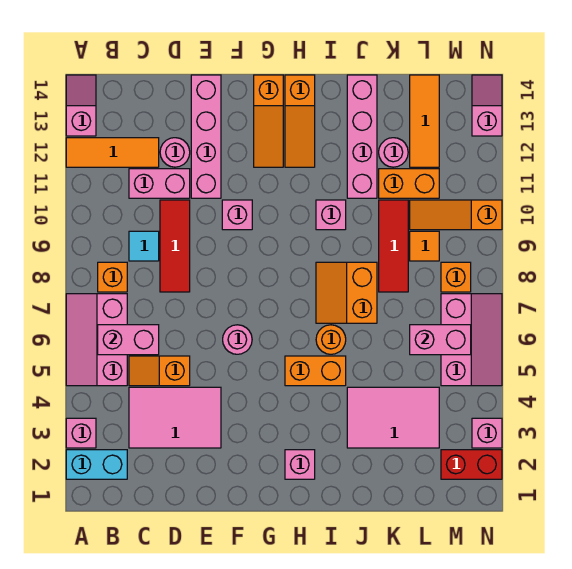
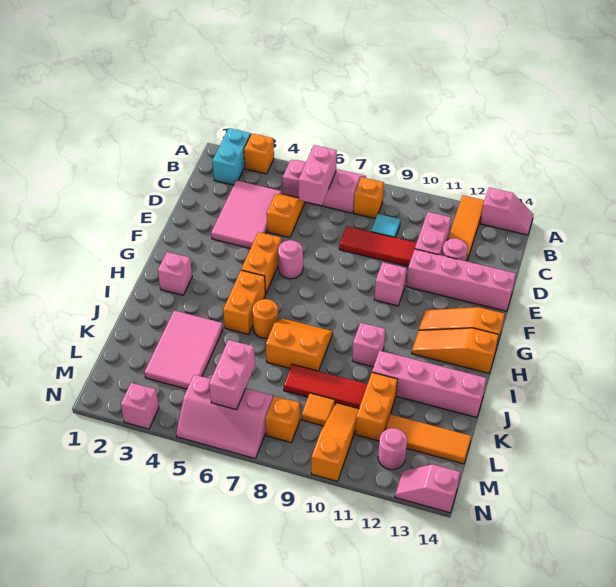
pink brick A3 level 1 -> orange brick A3 level 1
none -> orange brick F5:G5 level 1
pink round brick K12 level 1 -> pink round brick M12 level 1
red brick M2:N2 level 1 -> none
pink slope N13:N14 level 1 top 13 -> pink slope N13:N14 level 1 top 14

